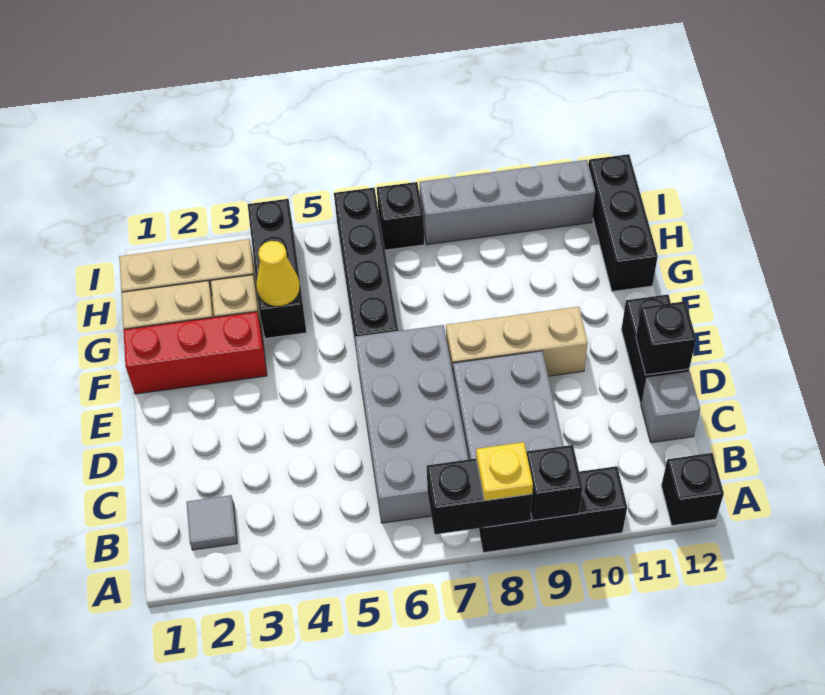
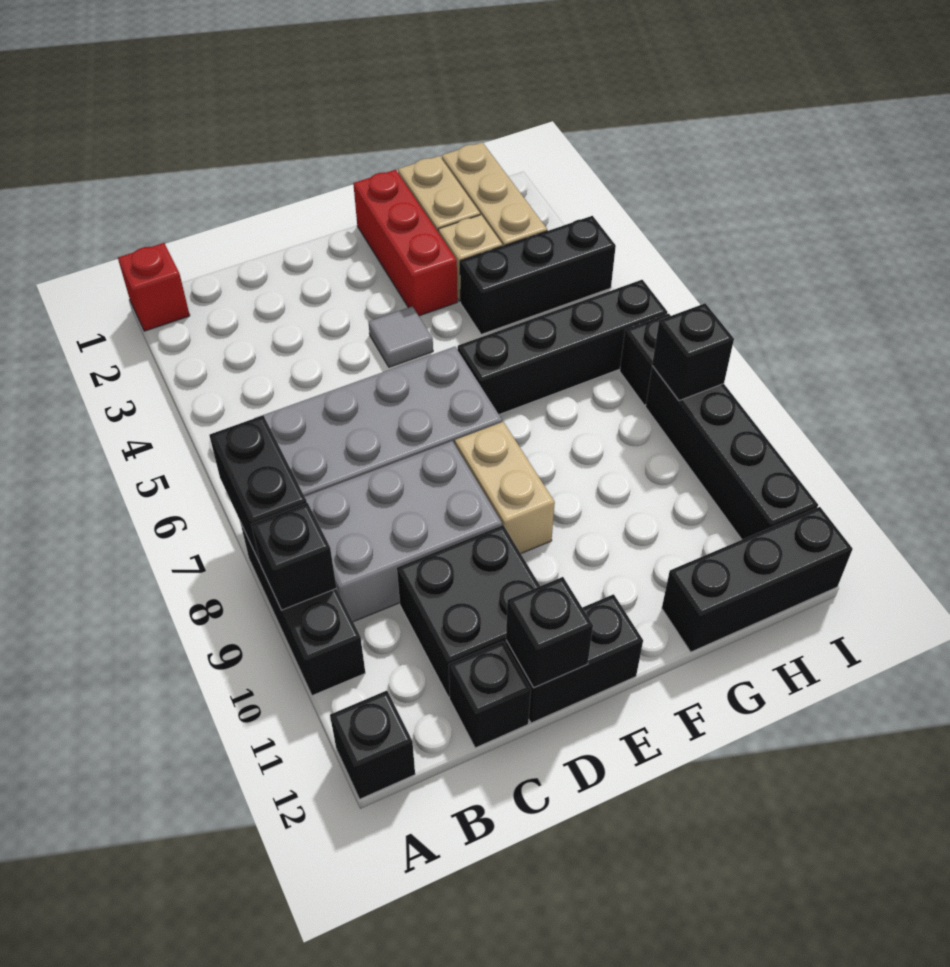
none -> red brick A1 level 1
yellow plate A8 level 3 -> none
grey tile B2 level 1 -> grey tile E4 level 1
none -> black brick C10:D11 level 1
grey brick C12 level 1 -> black brick C12 level 1
tan brick E8:E10 level 1 -> tan brick E8:E9 level 1
yellow cone G4 level 2 -> none
grey brick I8:I11 level 1 -> black brick I8:I11 level 1
none -> black brick I8 level 2

